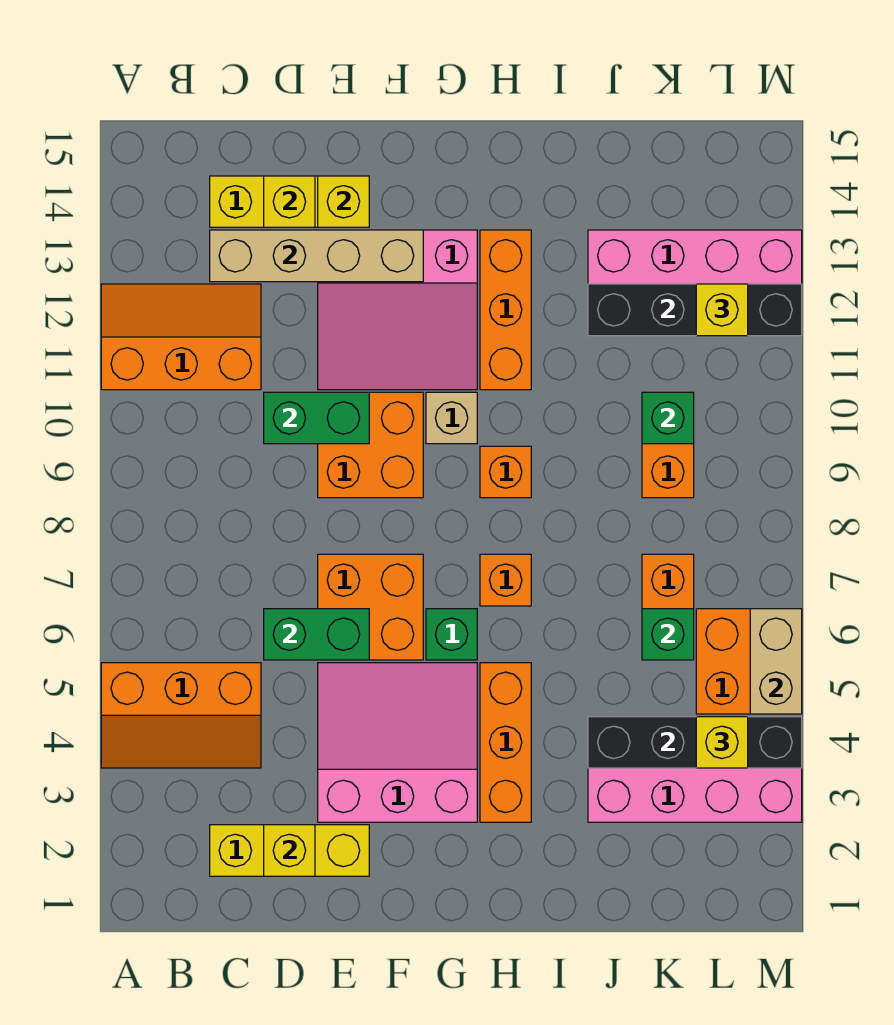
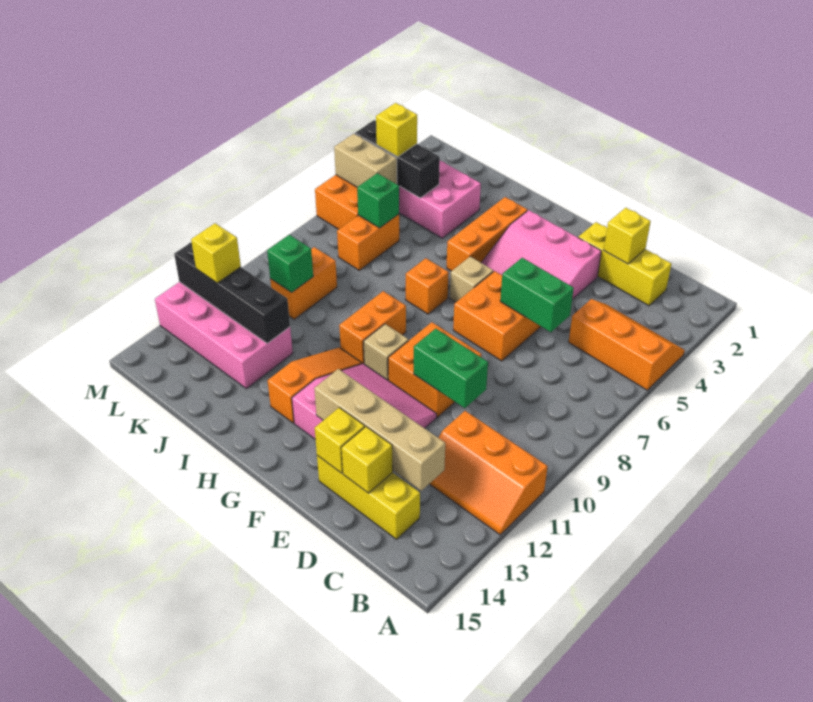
green brick G6 level 1 -> tan brick G6 level 1
orange brick H9 level 1 -> orange brick H9:H10 level 1
orange brick H11:H13 level 1 -> orange slope H11:H13 level 1 top 13
black brick J4:M4 level 2 -> black brick K4:M4 level 2
tan brick M5:M6 level 2 -> tan brick L5:M5 level 2

